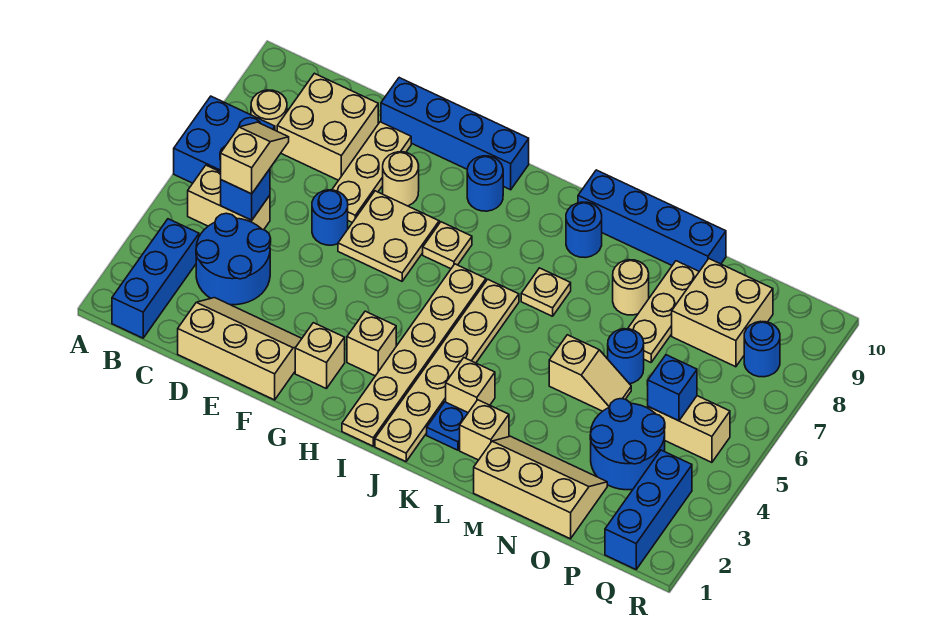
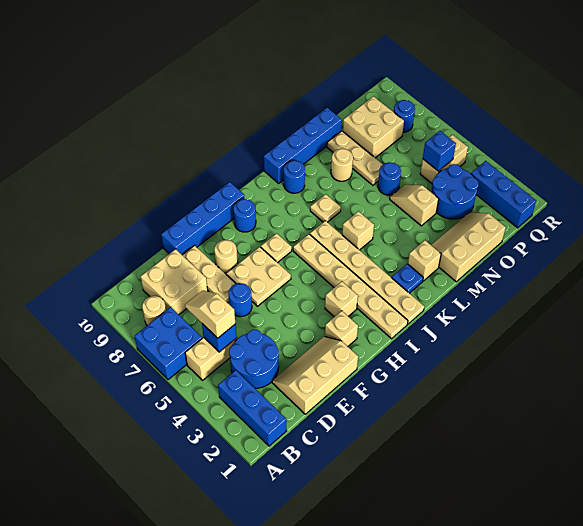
tan brick K3 level 1 -> tan brick K5 level 1
tan slope M5:N5 level 1 top M -> tan slope N4:N5 level 1 top 4

